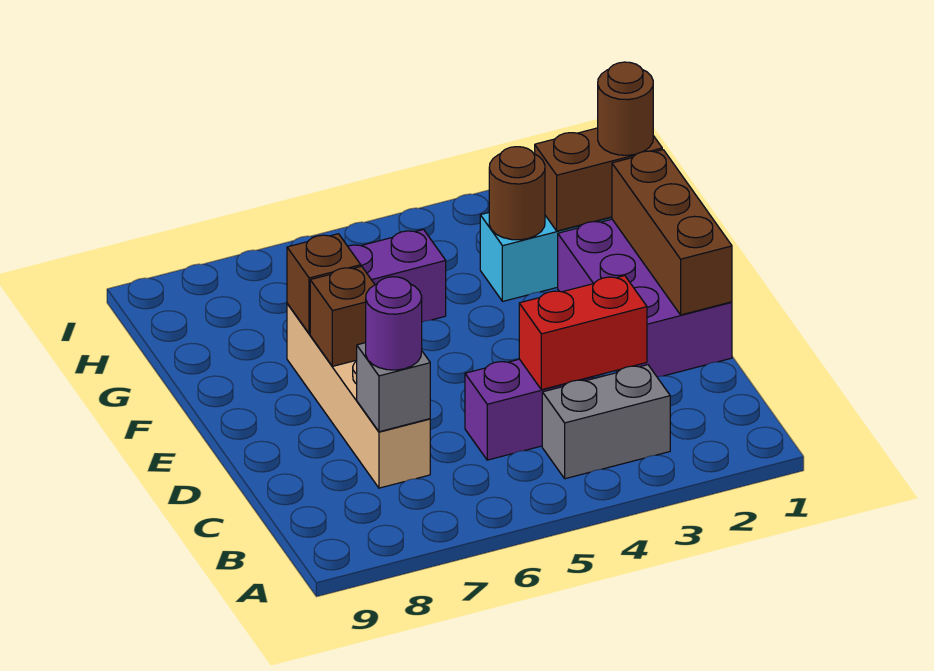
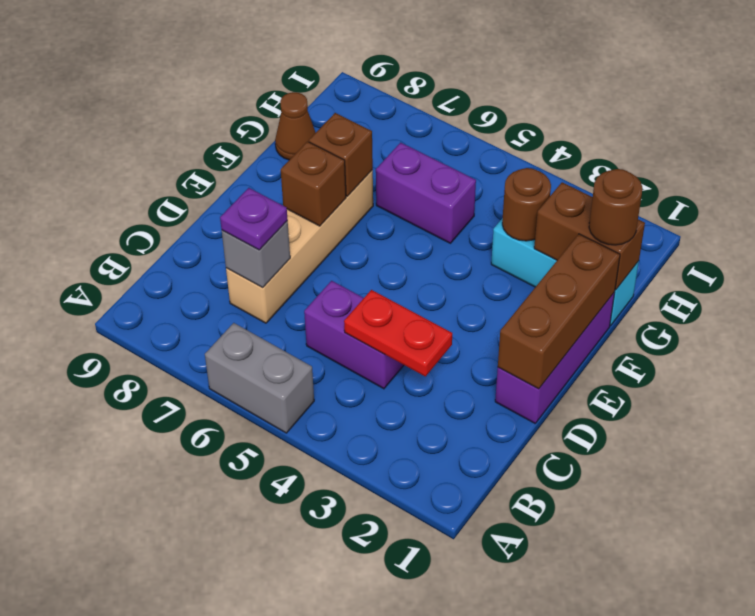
grey brick B3:B4 level 1 -> grey brick A5:A6 level 1
red brick C3:C4 level 2 -> red plate C3:C4 level 2
purple round brick C7 level 3 -> purple plate C7 level 3
purple brick D1:F2 level 1 -> purple brick D1:F1 level 1
none -> brown cone G9 level 1

